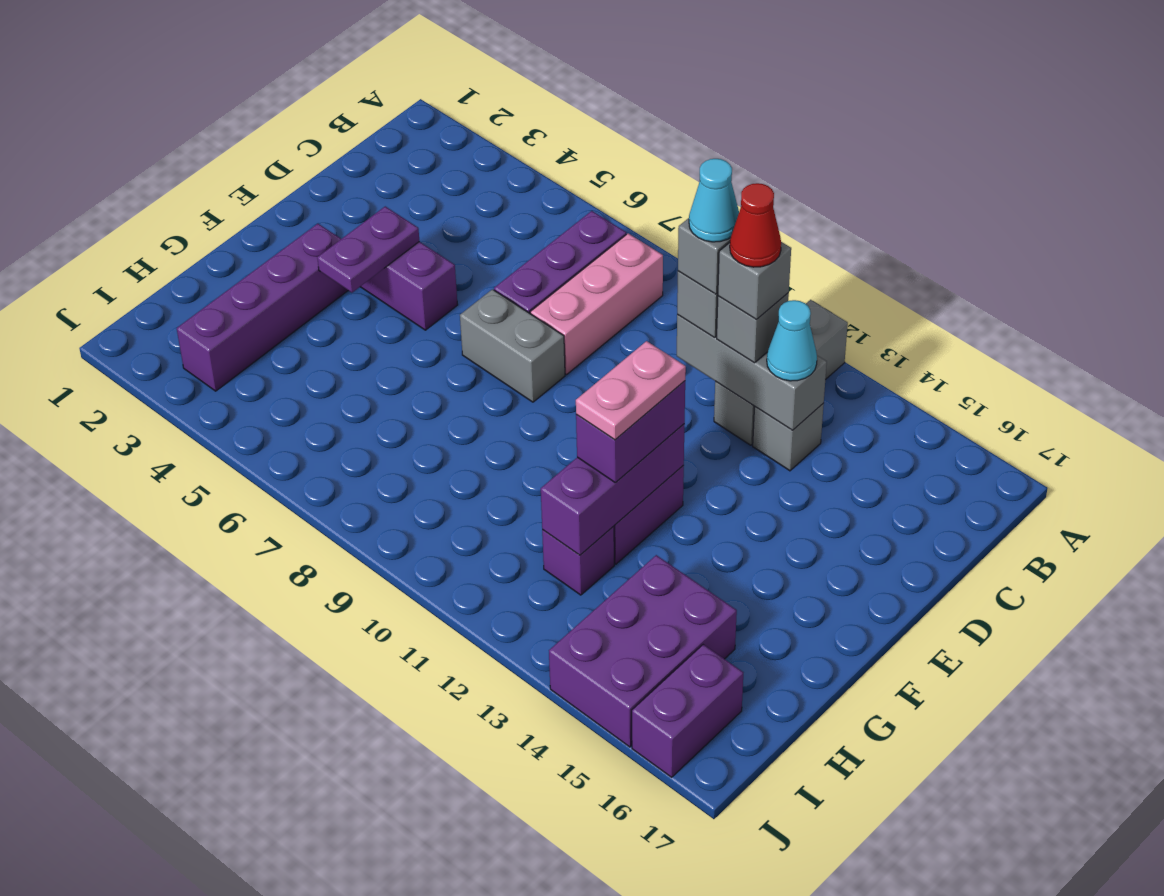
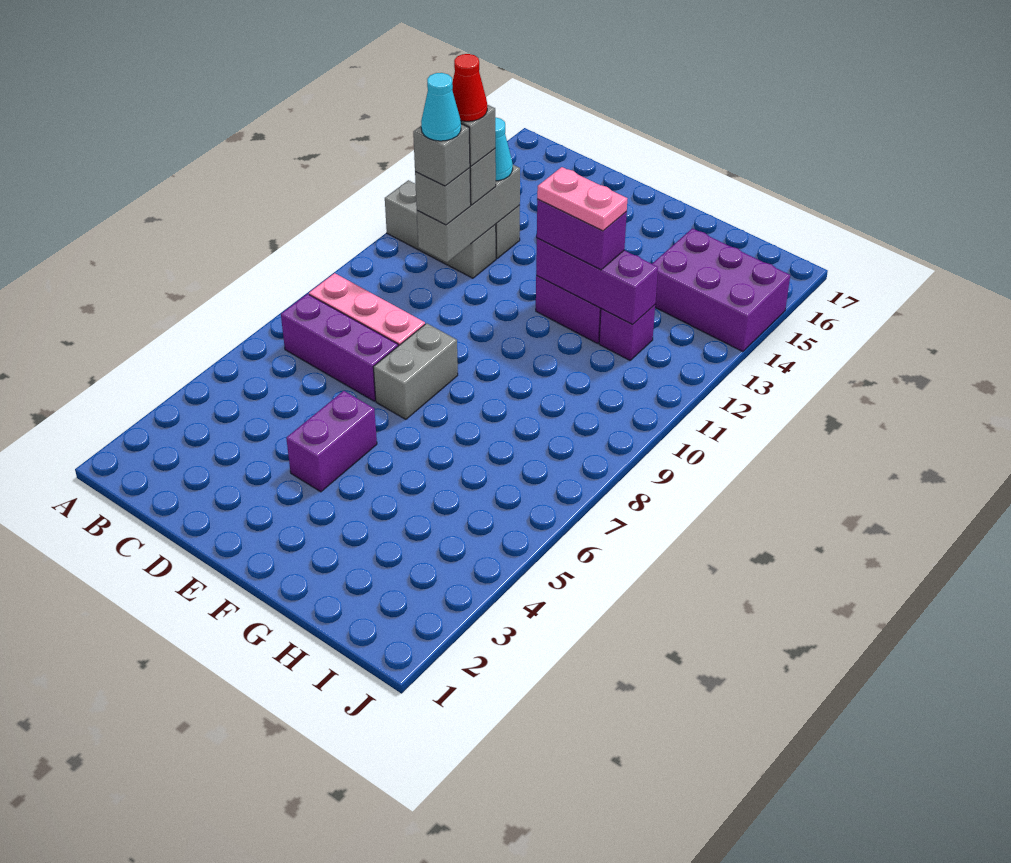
purple plate E4:F4 level 2 -> none
purple brick F3:I3 level 1 -> none
purple brick I16:J16 level 1 -> none

